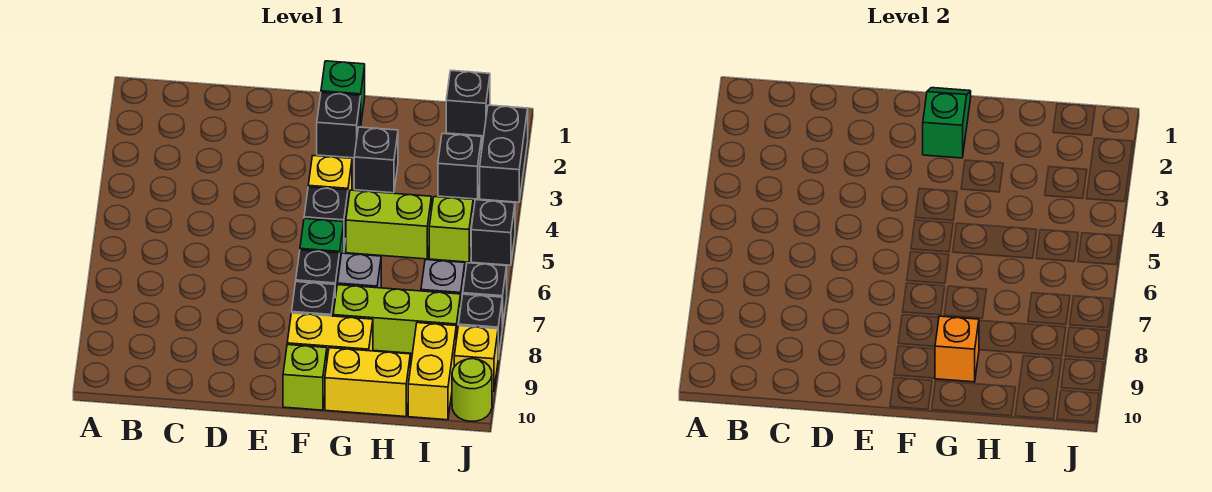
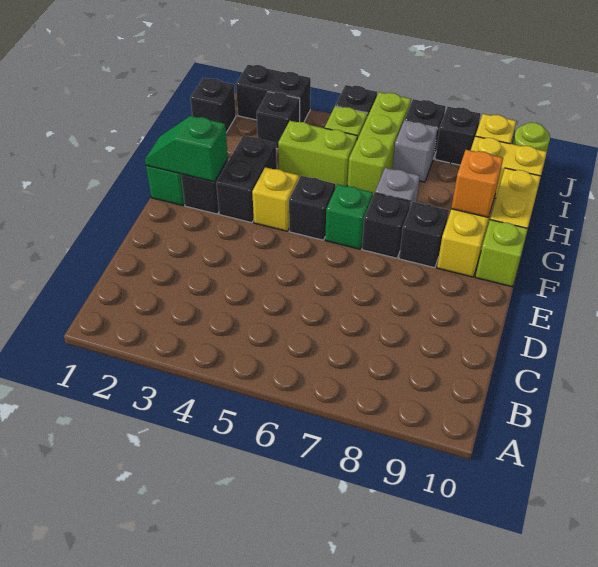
black brick G3 level 1 -> black brick F3:G3 level 1
lime brick G5:H5 level 1 -> lime brick H4:H5 level 1
lime brick G8:I8 level 1 -> lime brick H6:J6 level 1

